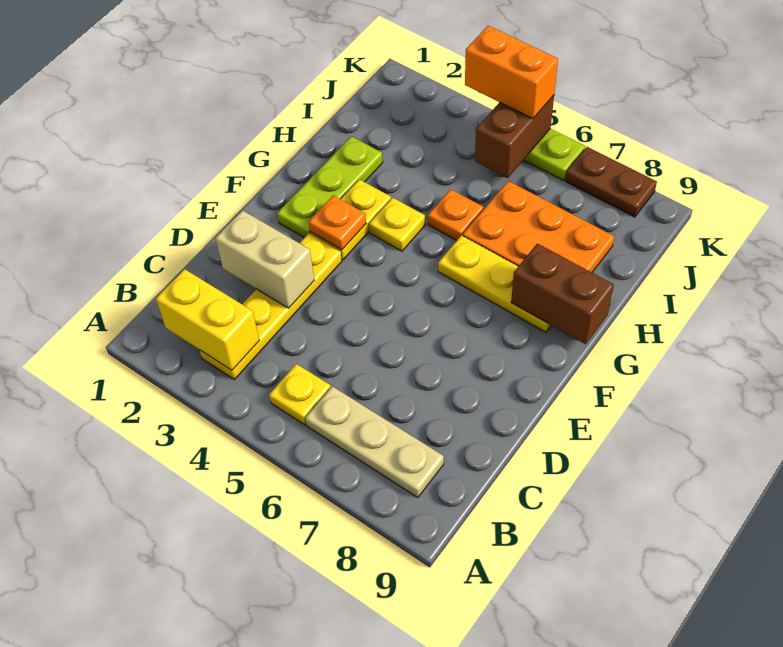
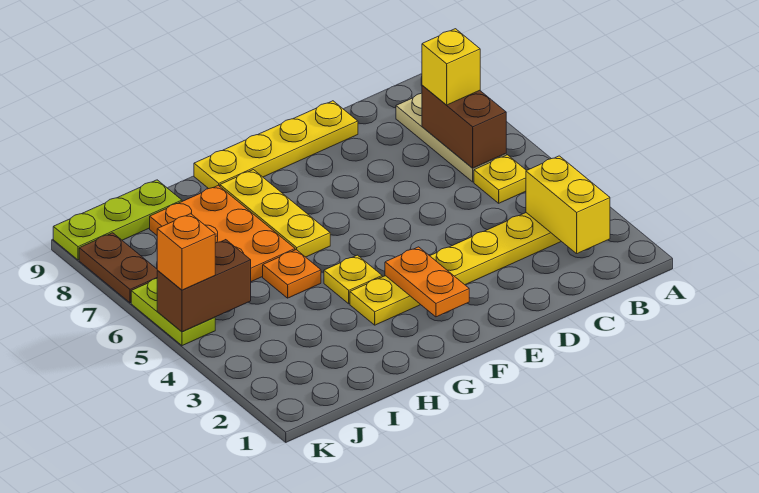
none -> yellow brick B7 level 3
tan brick D2:D3 level 2 -> none
none -> yellow plate D9:G9 level 1
lime plate F2:H2 level 1 -> lime plate I9:K9 level 1
orange plate F3 level 2 -> orange plate F2:F3 level 2
brown brick G8:G9 level 2 -> brown brick B6:B7 level 2
orange brick K4:K5 level 3 -> orange brick K5 level 3

